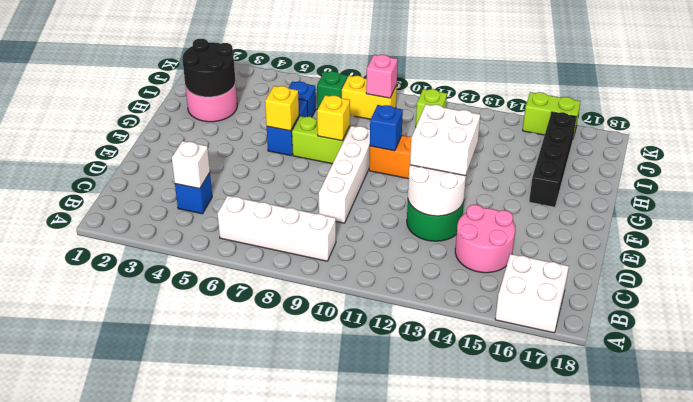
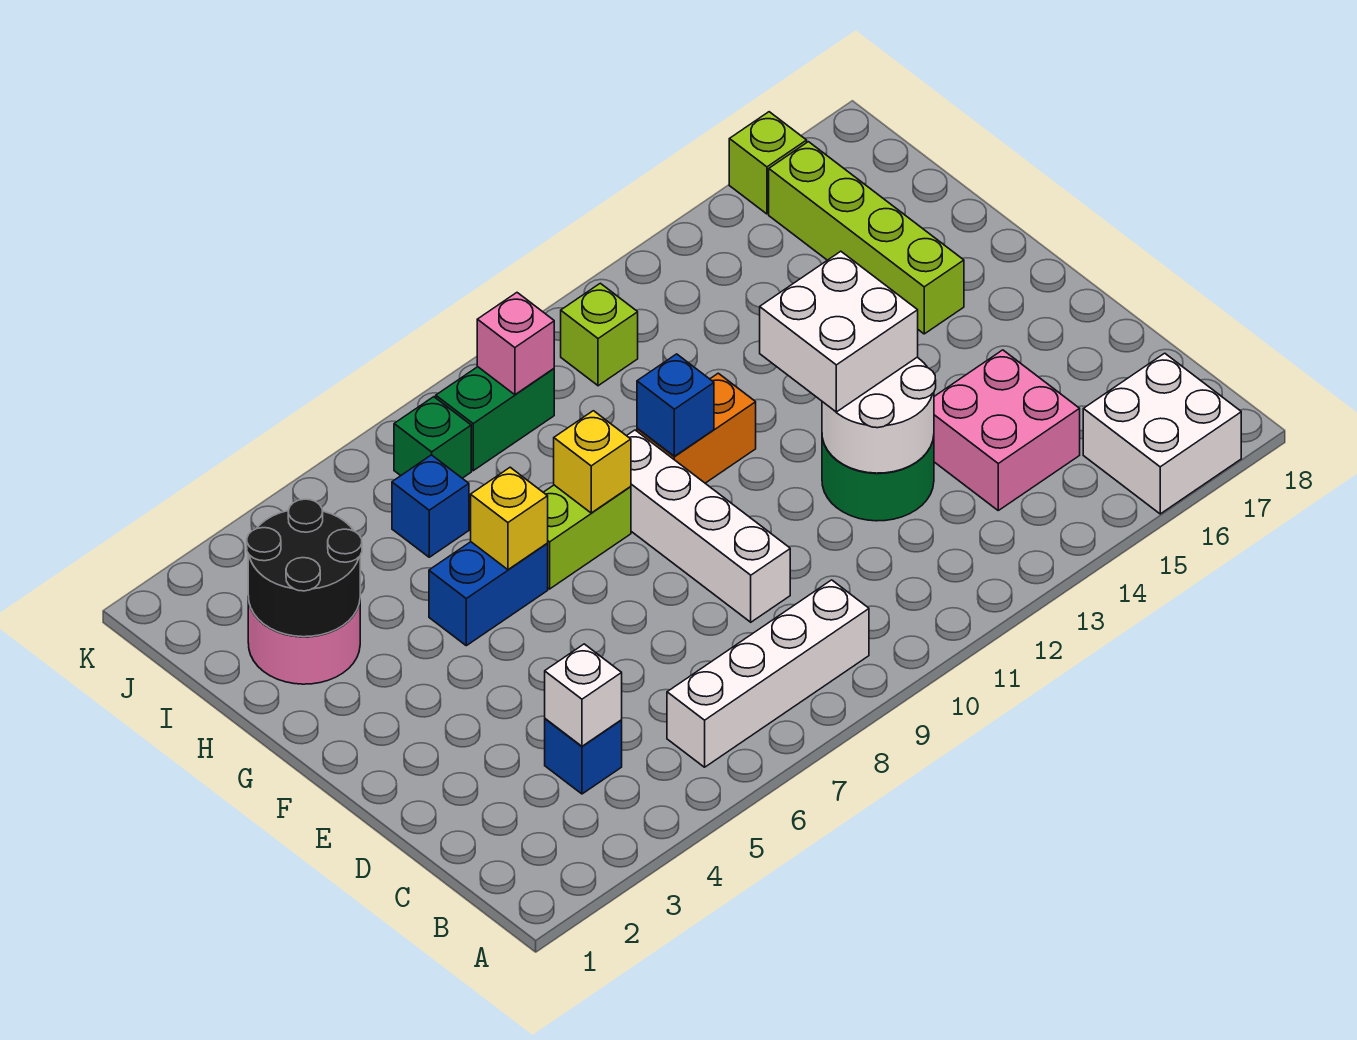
pink round brick C14:D15 level 1 -> pink brick C14:D15 level 1
blue brick G6:H6 level 1 -> blue brick G5:G6 level 1
black brick G16:J16 level 1 -> lime brick G16:J16 level 1
yellow brick J8:J9 level 1 -> green brick J8:J9 level 1
lime brick K15:K16 level 1 -> lime brick K16 level 1

